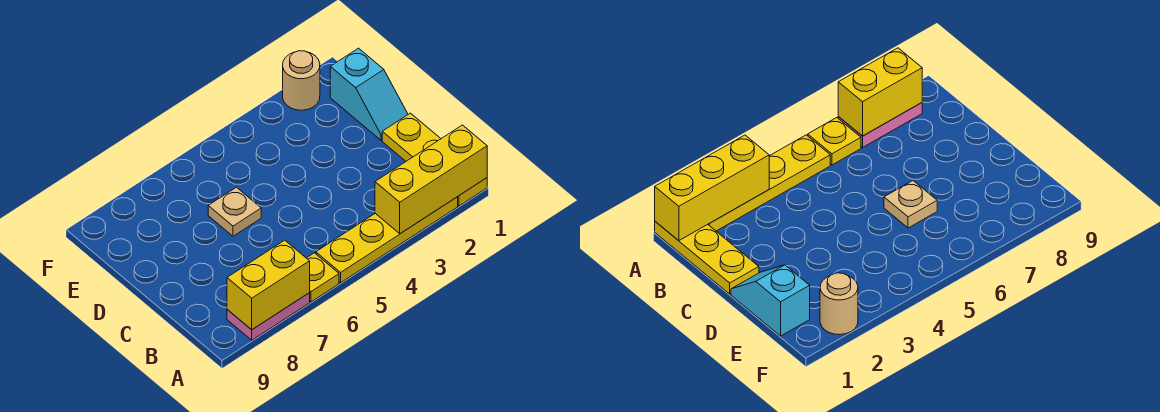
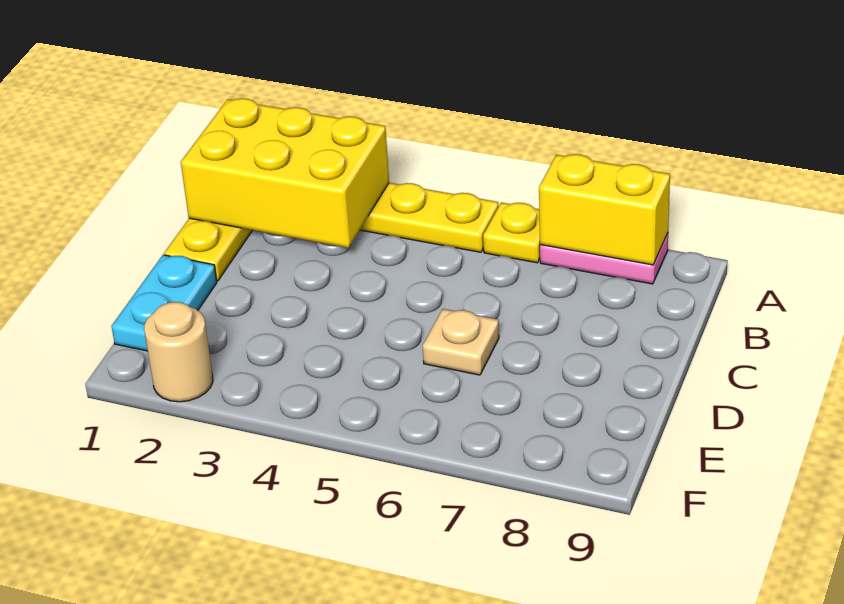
yellow brick A1:A3 level 2 -> yellow brick A1:B3 level 2
cyan slope D1:E1 level 1 top E -> cyan plate D1:E1 level 1

